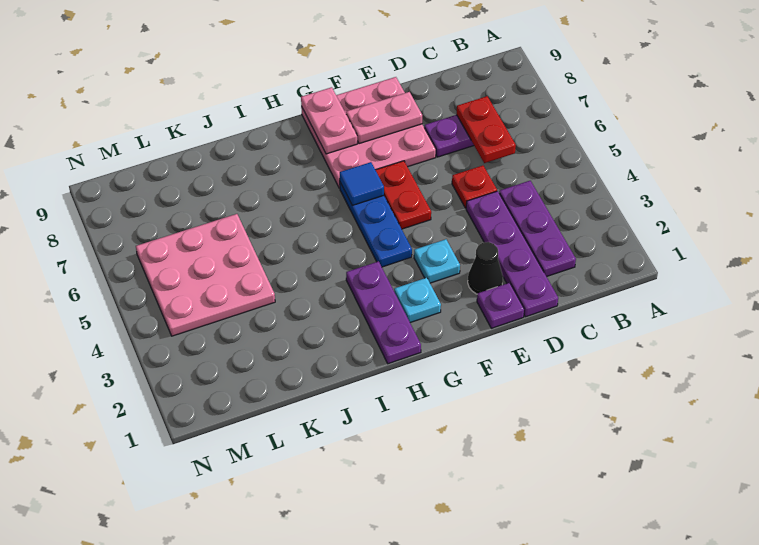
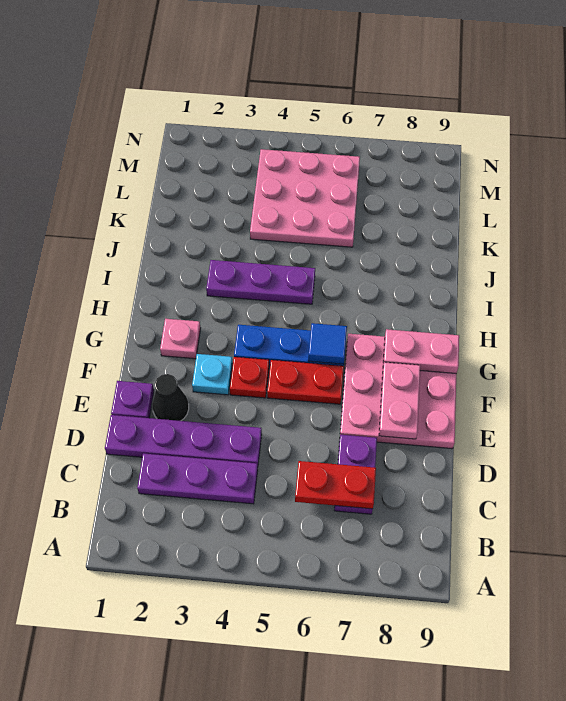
red plate D5 level 1 -> red plate F4 level 1
cyan plate G2 level 1 -> pink plate G2 level 1
purple plate H1:H3 level 1 -> purple plate I3:I5 level 1

